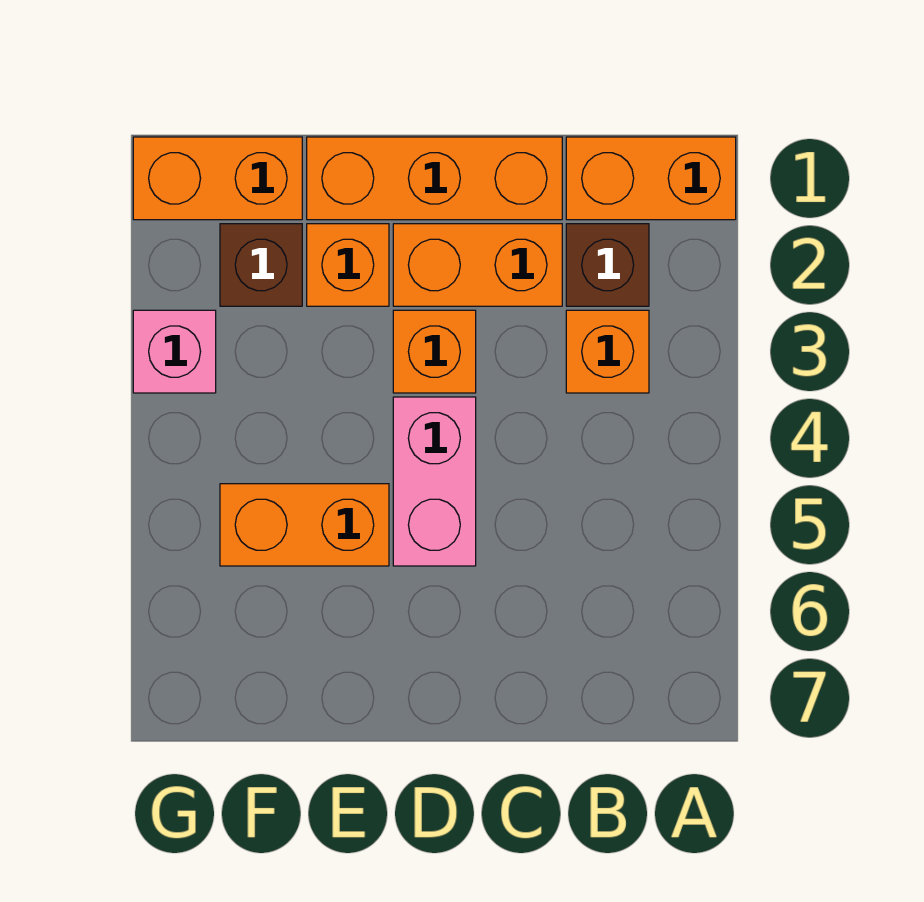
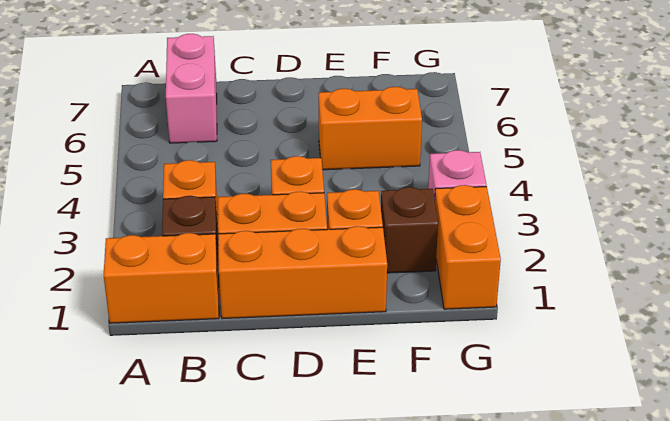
pink brick D4:D5 level 1 -> pink brick B6:B7 level 1
orange brick F1:G1 level 1 -> orange brick G1:G2 level 1

